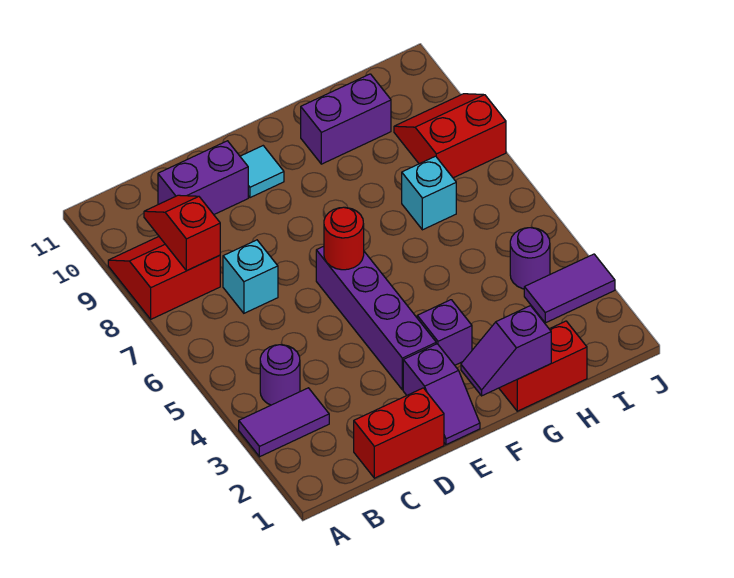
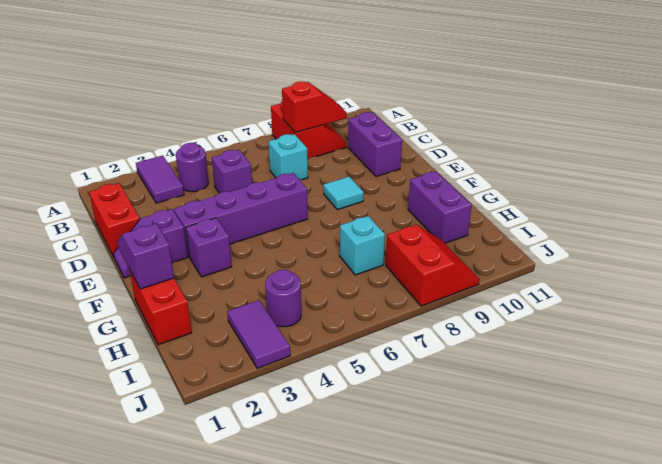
none -> purple brick C5 level 1
red round brick E6 level 2 -> none
cyan tile E10 level 1 -> cyan tile E8 level 1

